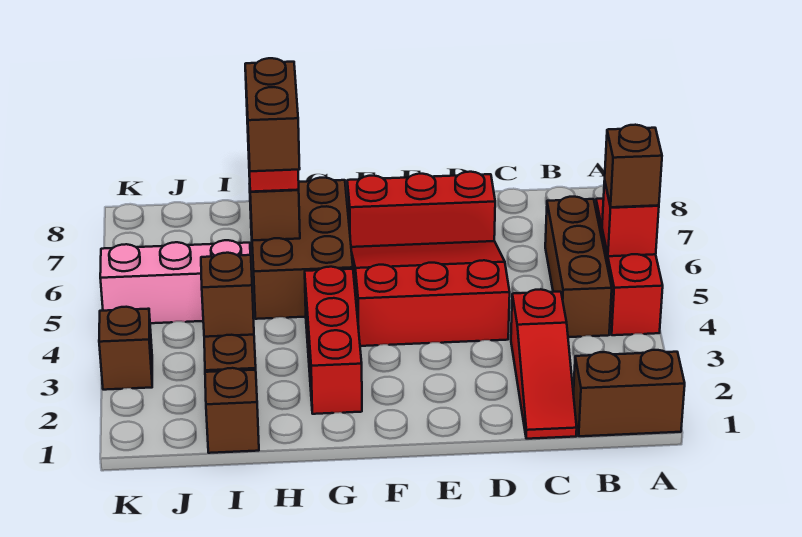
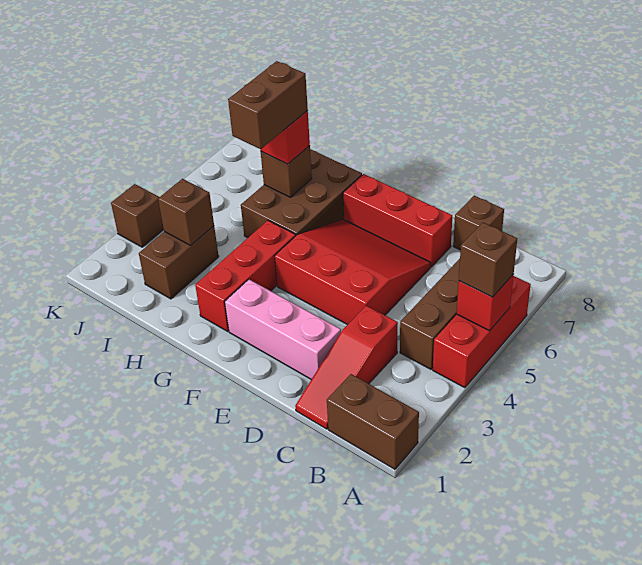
brown brick I1 level 1 -> brown brick C8 level 1
pink brick I5:K5 level 1 -> pink brick D2:F2 level 1

